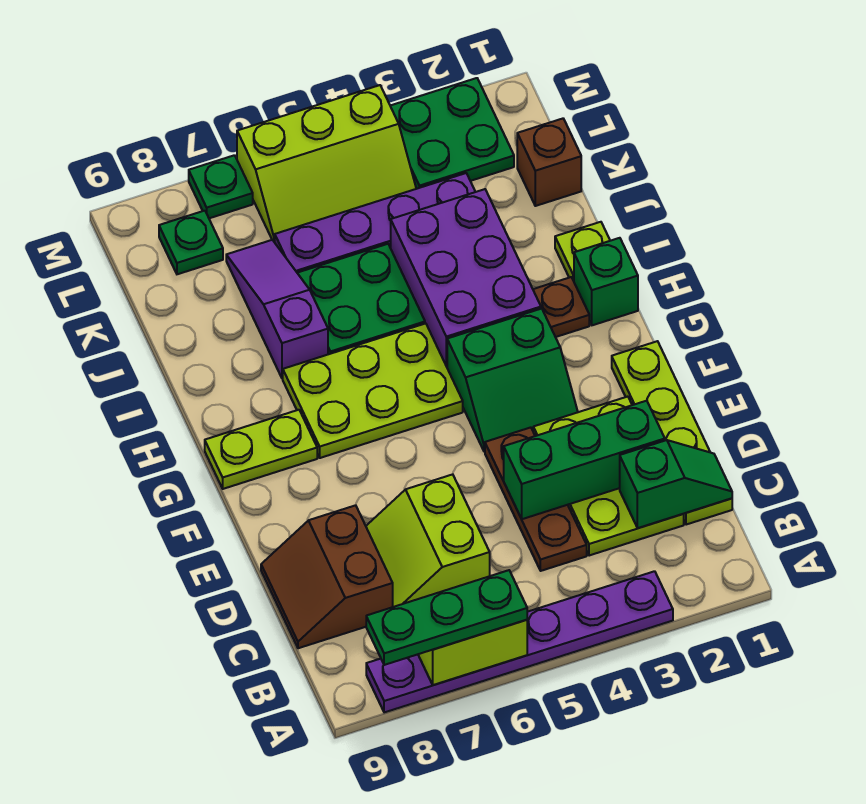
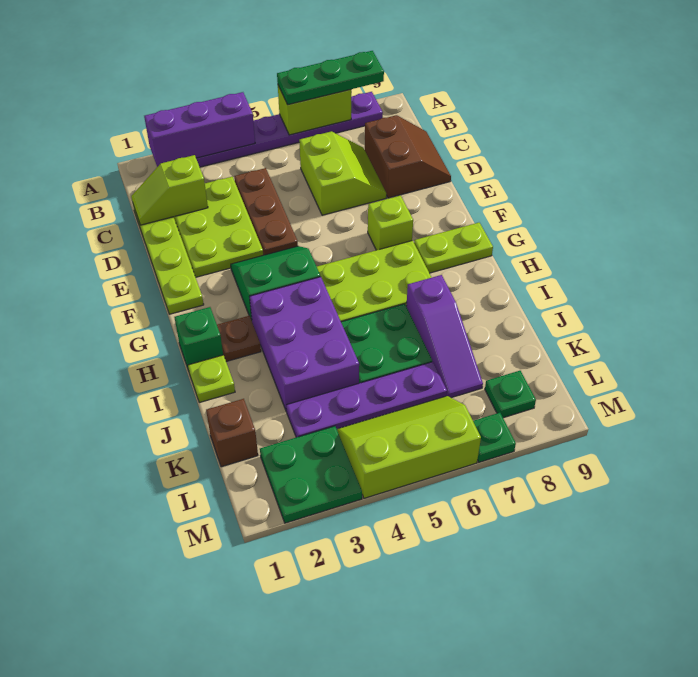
none -> purple brick A2:A4 level 2
green slope C1:C2 level 2 top 2 -> lime slope C1:C2 level 2 top 2
green brick D2:D4 level 2 -> none
none -> lime brick F7 level 1

